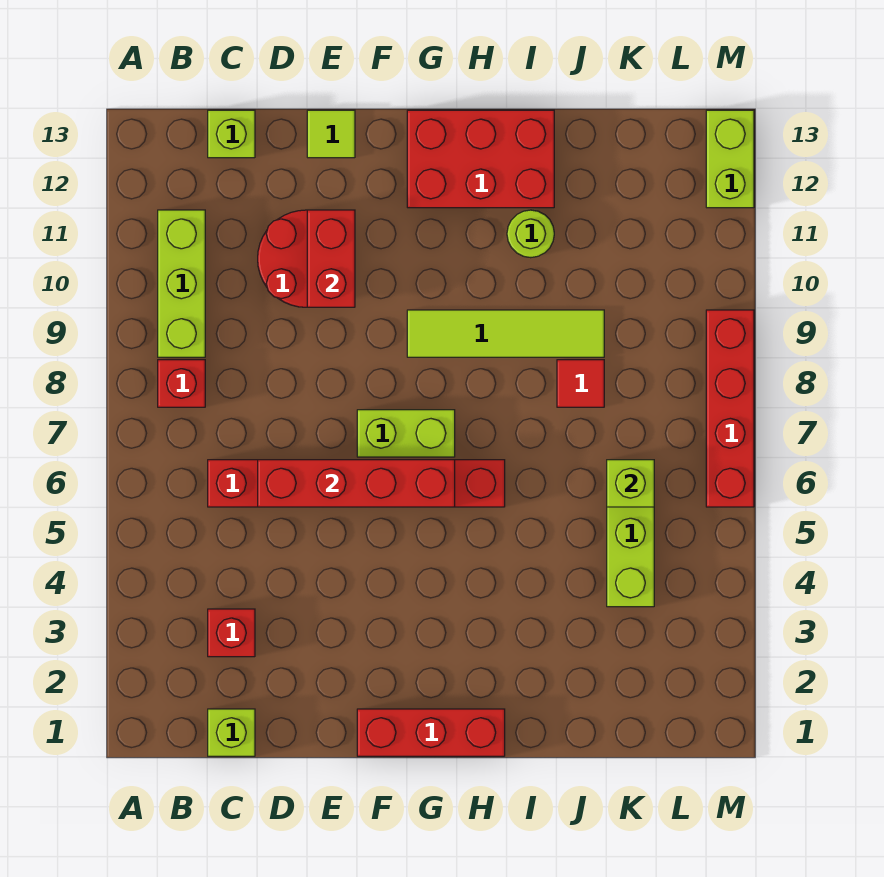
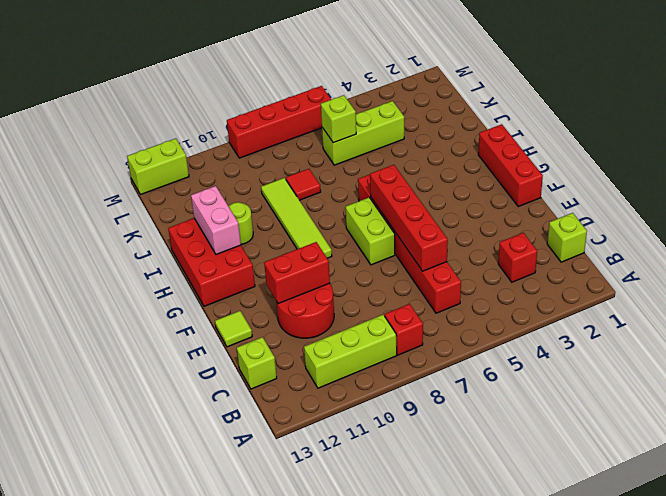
none -> pink brick H12:I12 level 2

